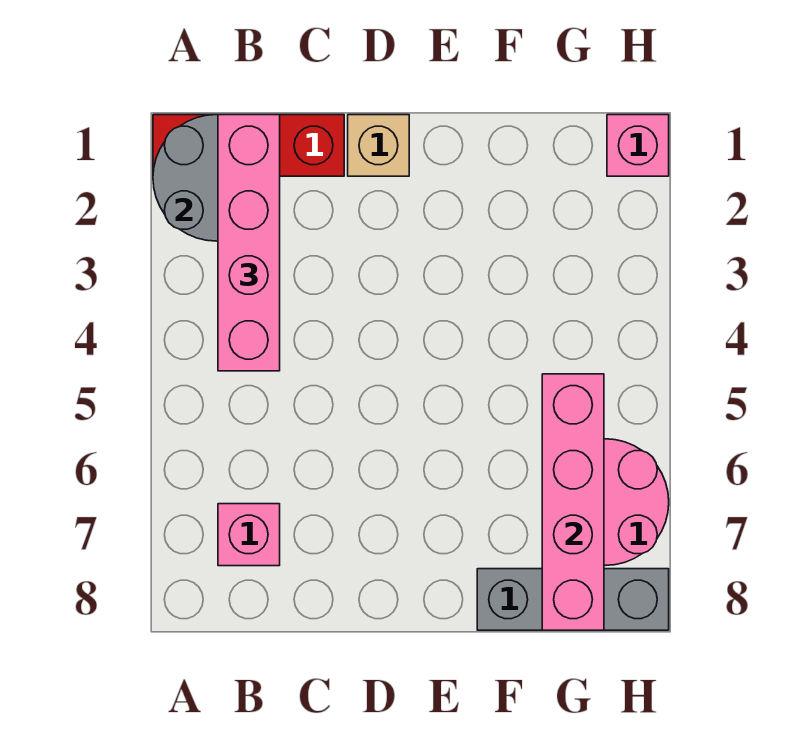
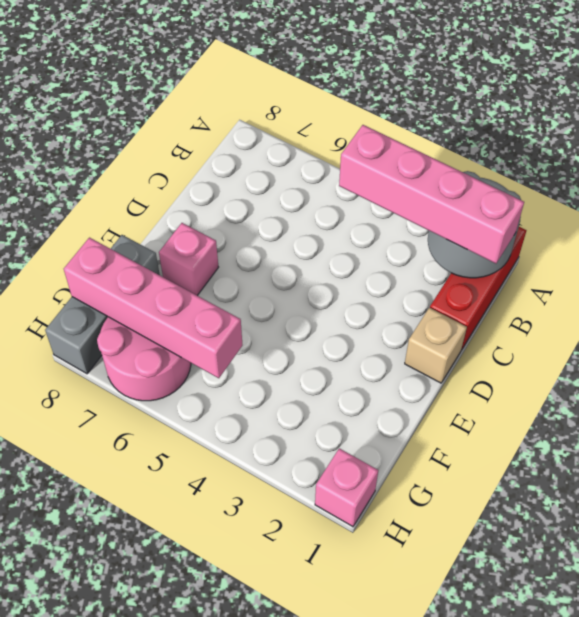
pink brick B7 level 1 -> pink brick E7 level 1

